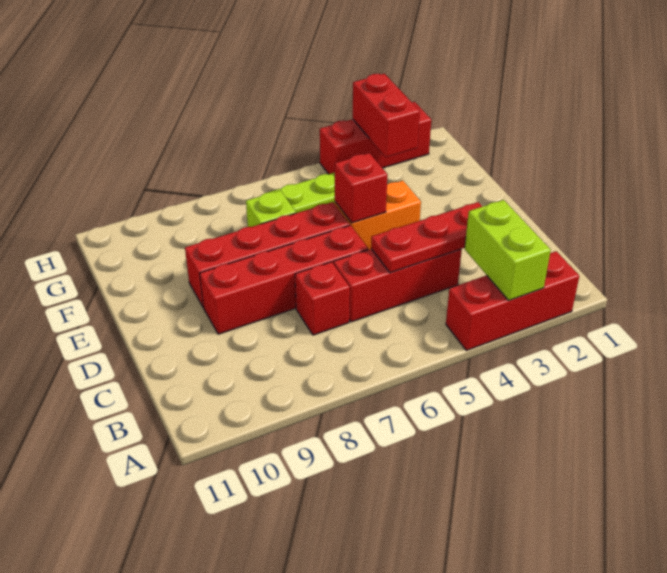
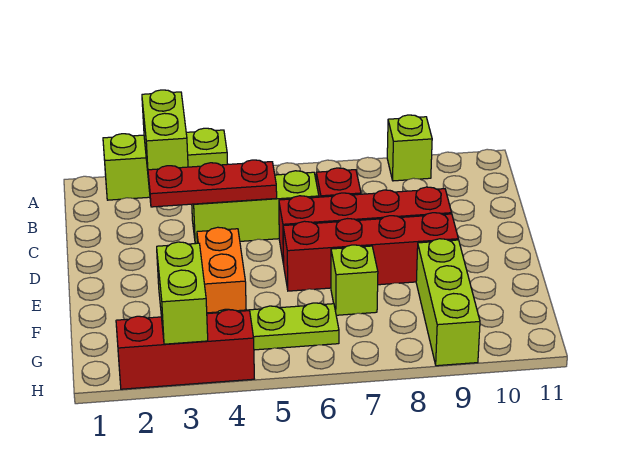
red brick A2:A4 level 1 -> lime brick A2:A4 level 1
none -> lime brick A9 level 1
red brick C4:C6 level 1 -> lime brick C4:C6 level 1
orange brick E4:E5 level 1 -> orange brick E4:F4 level 1
red brick E5 level 2 -> none
none -> lime brick F9:H9 level 1
red brick G3:H3 level 2 -> lime brick G3:H3 level 2

